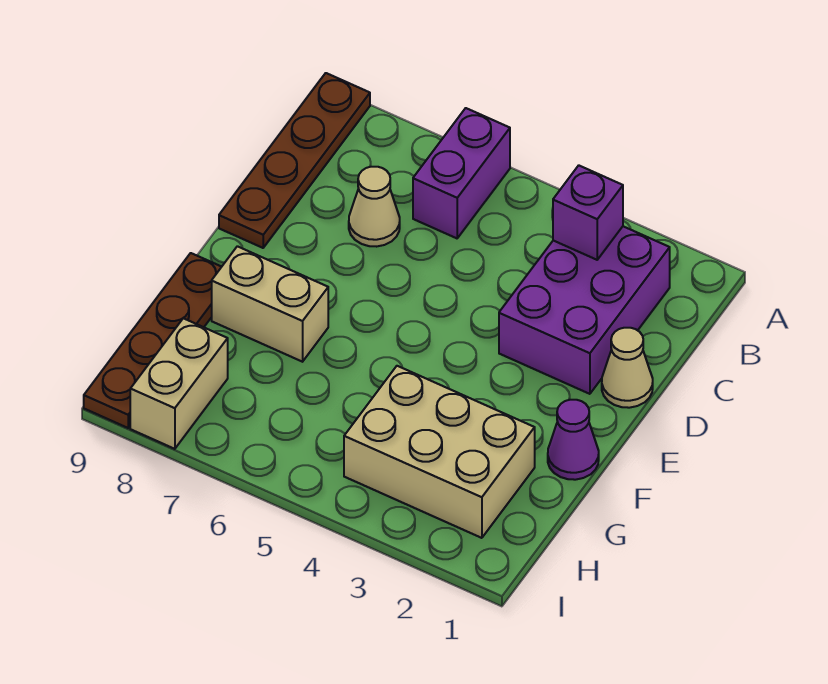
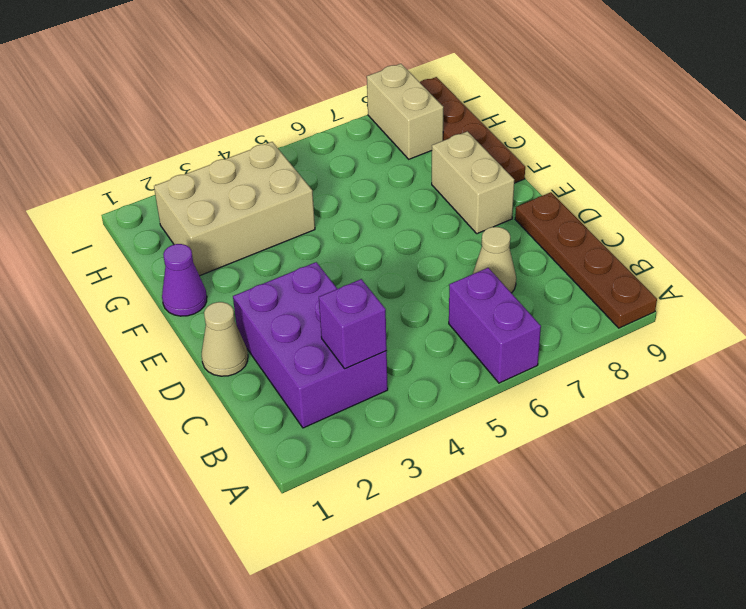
tan brick F7:F8 level 1 -> tan brick E8:F8 level 1

